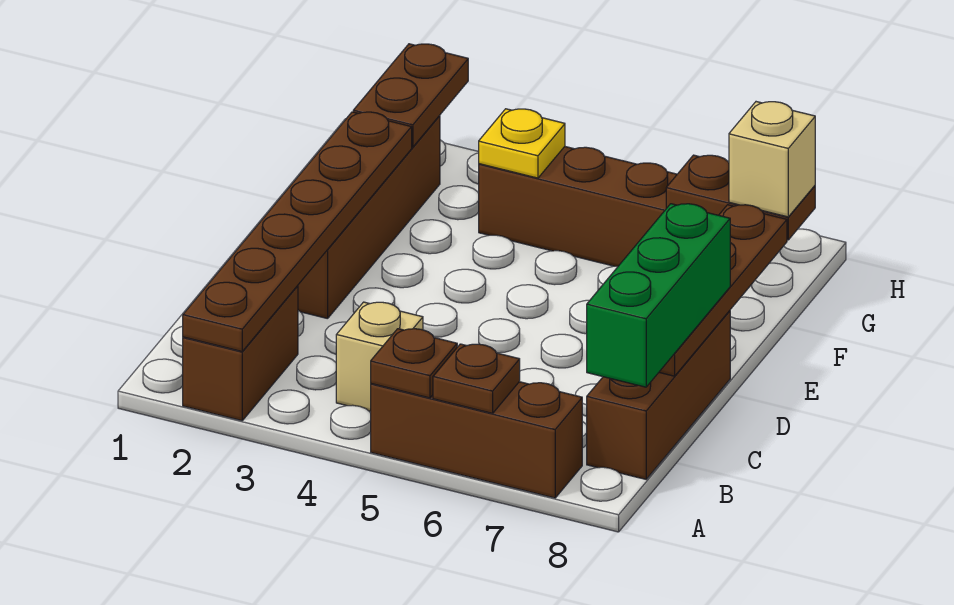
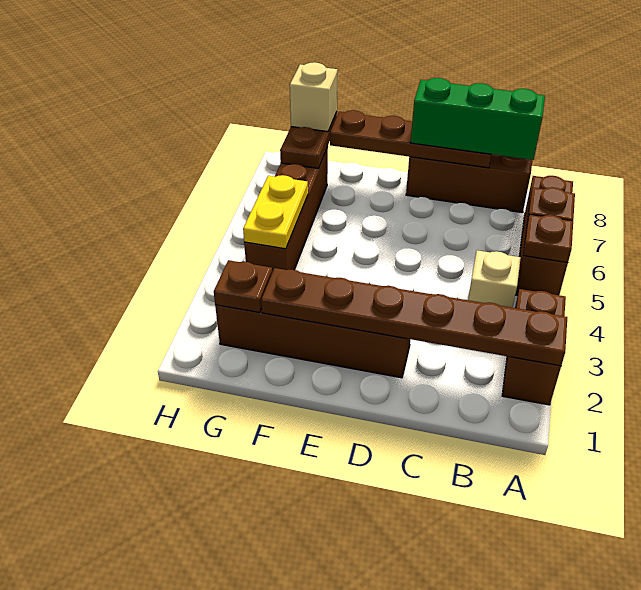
brown brick A2:B2 level 1 -> brown brick A2:A3 level 1
brown plate G2:H2 level 2 -> brown plate G2 level 2
yellow plate G4 level 2 -> yellow plate G4:G5 level 2

